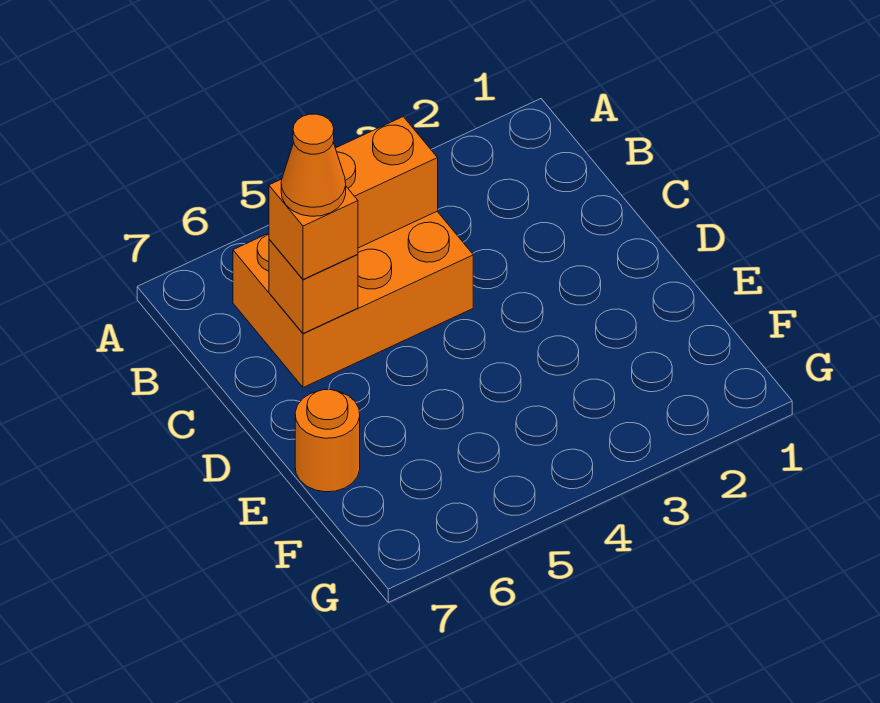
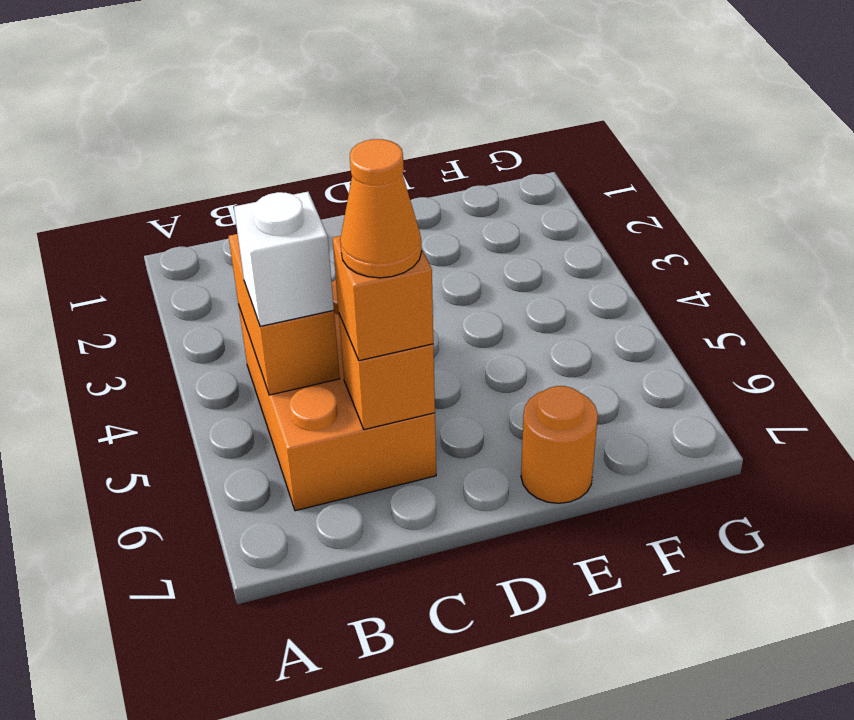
none -> white brick B5 level 3

